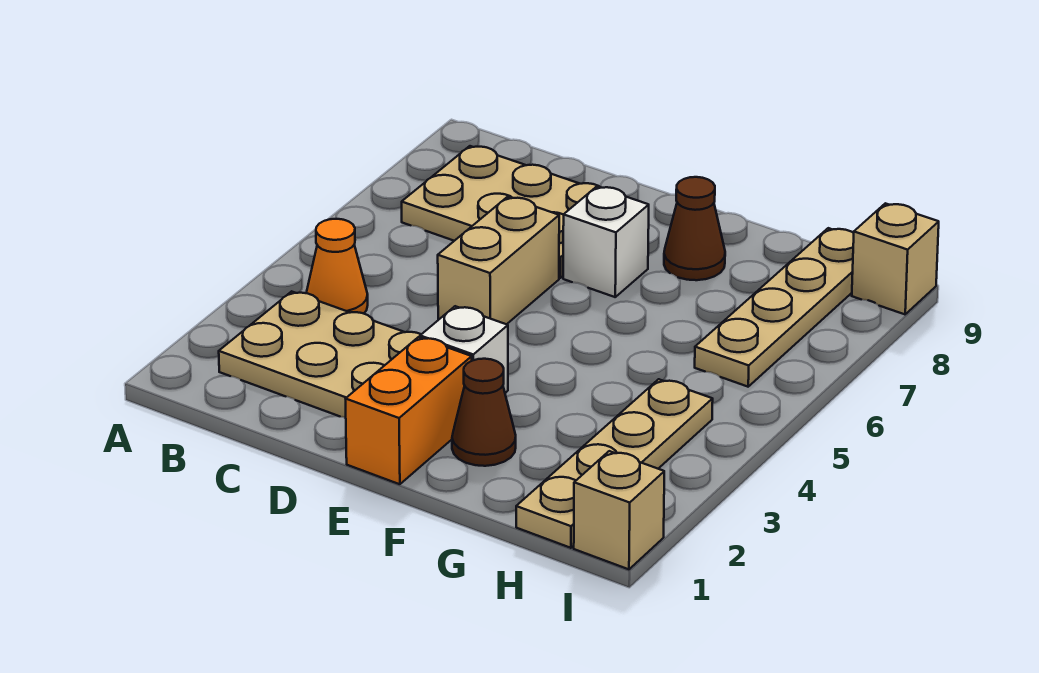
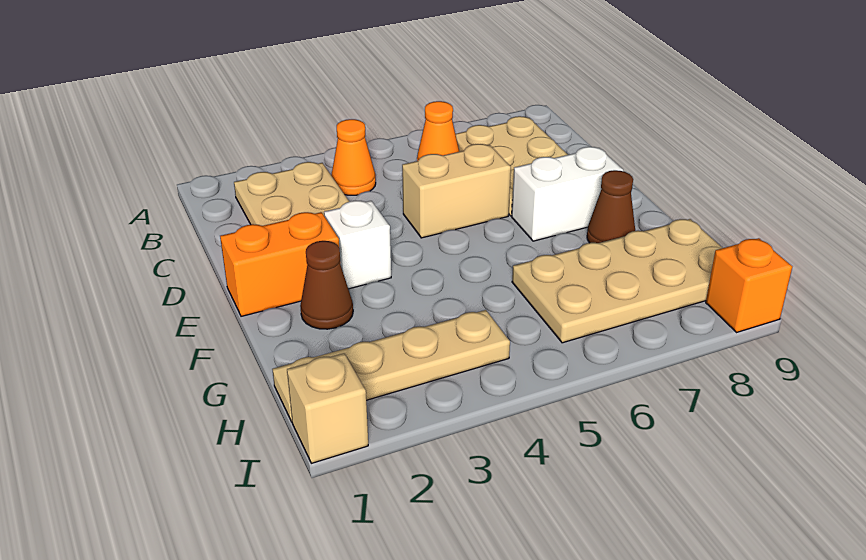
none -> orange cone B6 level 1
white brick E7 level 1 -> white brick E7:E8 level 1
tan plate H6:H9 level 1 -> tan plate G6:H9 level 1
tan brick I9 level 1 -> orange brick I9 level 1

